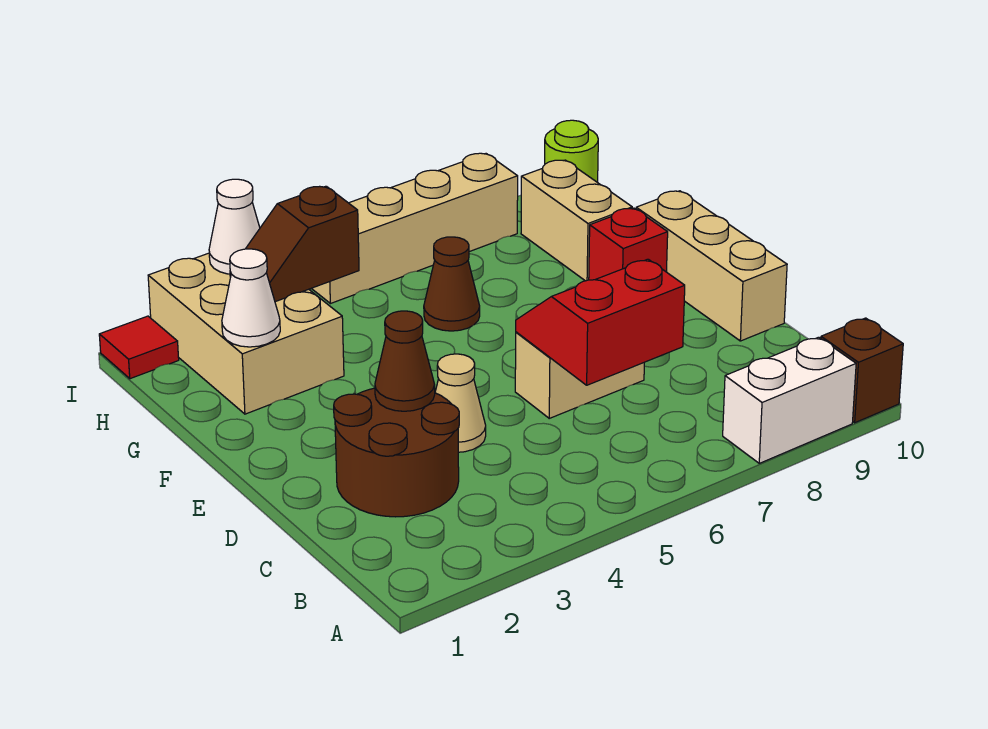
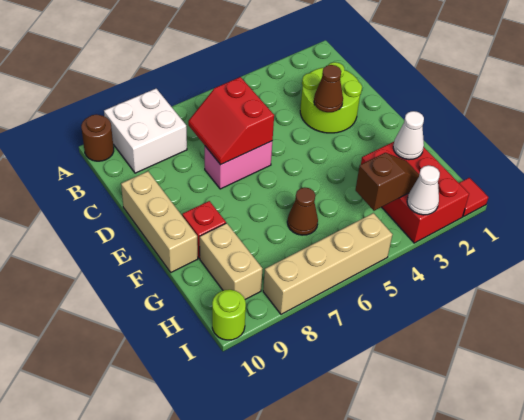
white brick A8:A9 level 1 -> white brick A8:B9 level 1
brown brick A10 level 1 -> brown round brick A10 level 1
brown round brick C2:D3 level 1 -> lime round brick C2:D3 level 1
red slope C6:D7 level 2 top C -> red slope C6:D7 level 2 top 6
tan cone D4 level 1 -> none
tan brick D6:D7 level 1 -> pink brick D6:D7 level 1
tan brick G2:I3 level 1 -> red brick G2:I3 level 1

